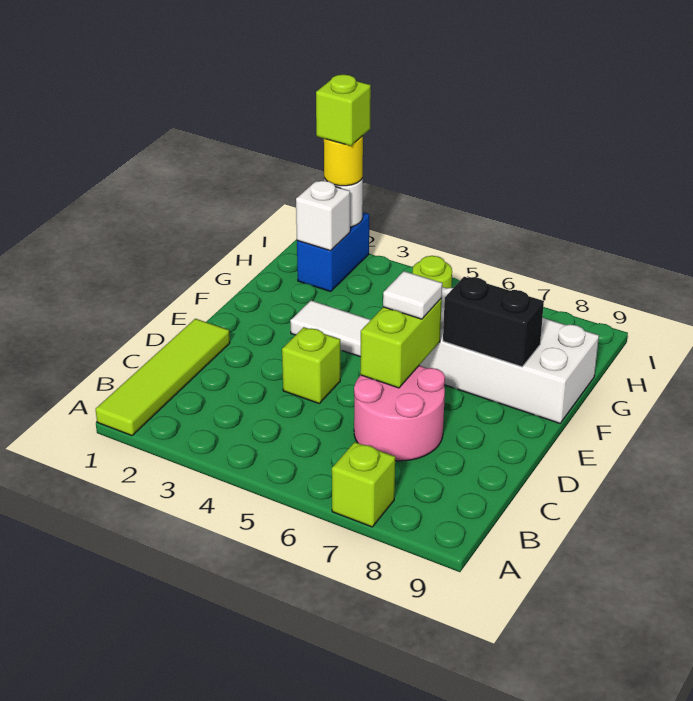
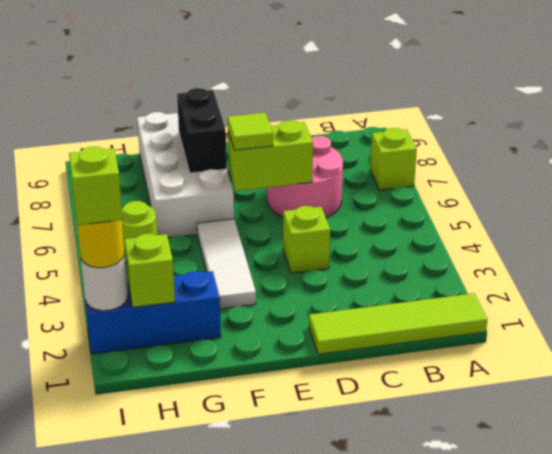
white tile E6 level 3 -> lime tile E6 level 3
blue brick H2:I2 level 1 -> blue brick G2:I2 level 1
white brick H2 level 2 -> lime brick H2 level 2

